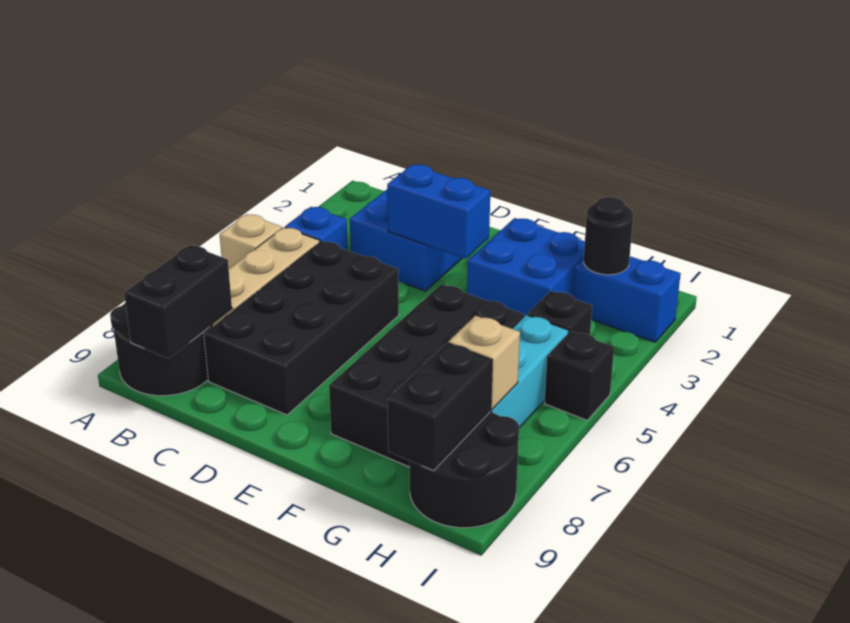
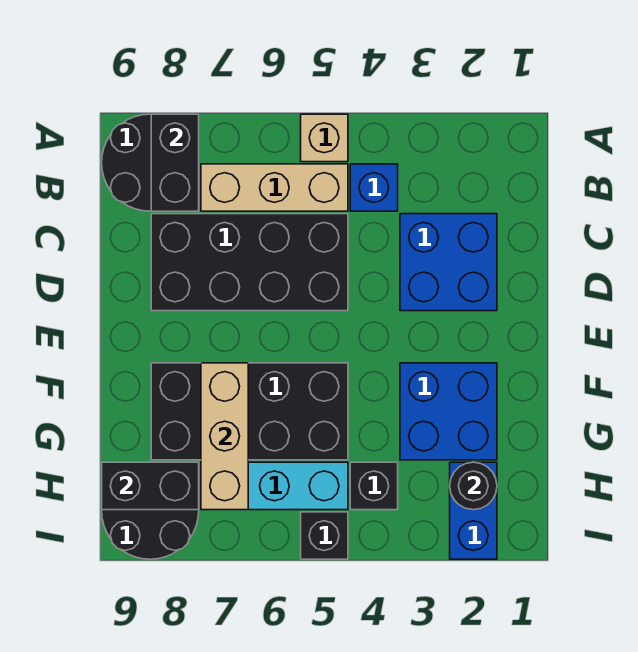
black brick B8:B9 level 2 -> black brick A8:B8 level 2
blue brick D3:E3 level 2 -> none
tan brick H7 level 2 -> tan brick F7:H7 level 2

